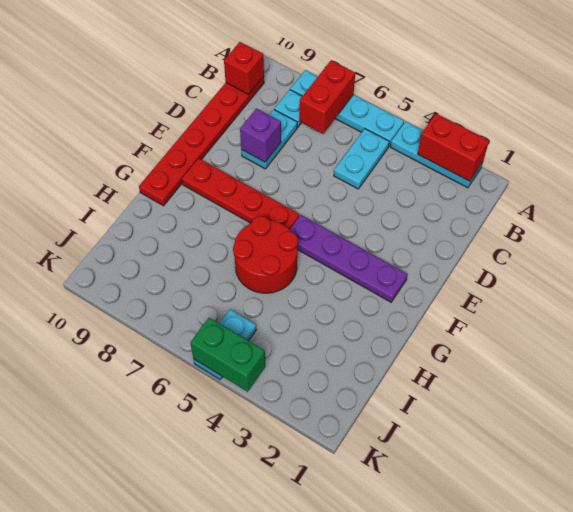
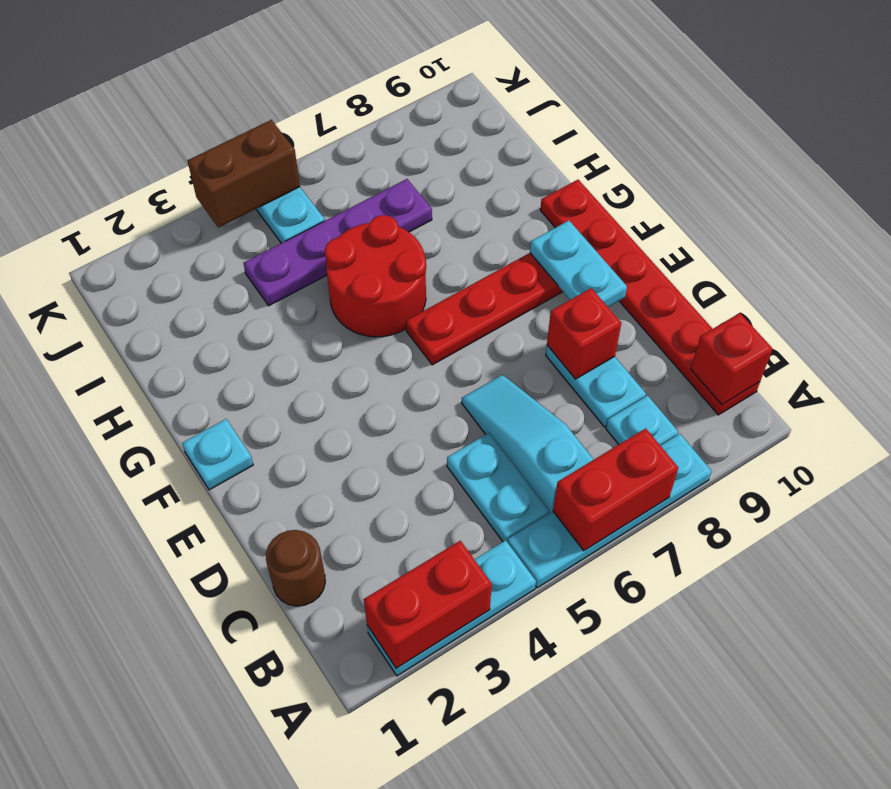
red brick A7:B7 level 2 -> red brick A6:A7 level 2
none -> cyan slope B6:D6 level 1 top B
none -> brown round brick C1 level 1
purple brick D8 level 2 -> red brick D8 level 2
none -> cyan plate E9:F9 level 2
none -> cyan plate F1 level 1
purple plate F2:F5 level 1 -> purple plate I4:I7 level 1
green brick K4:K5 level 2 -> brown brick K4:K5 level 2

